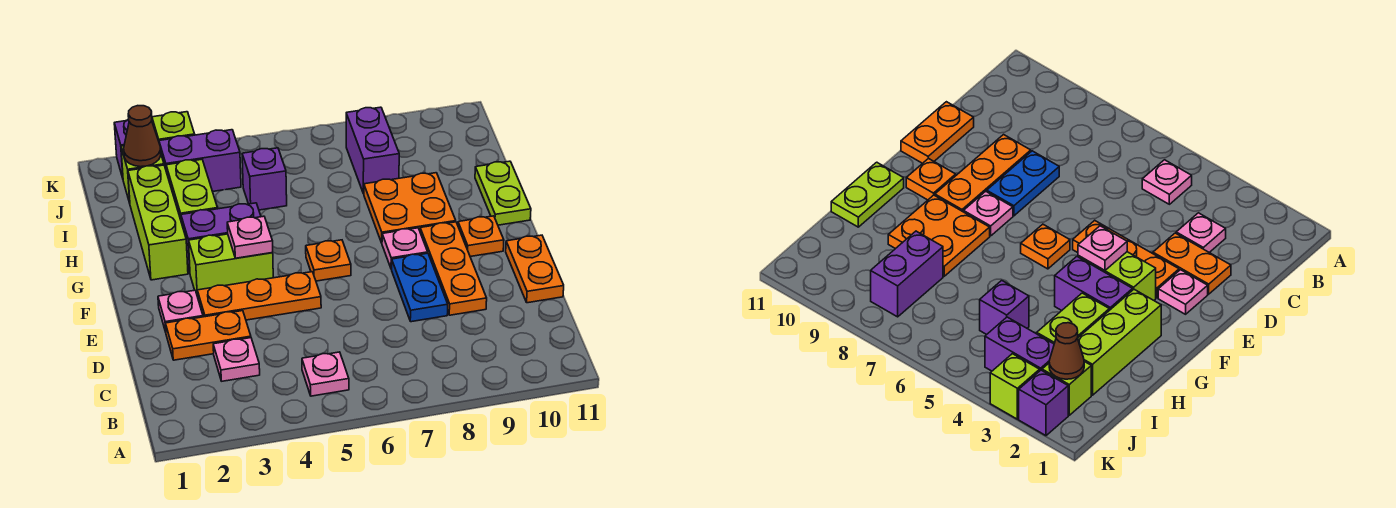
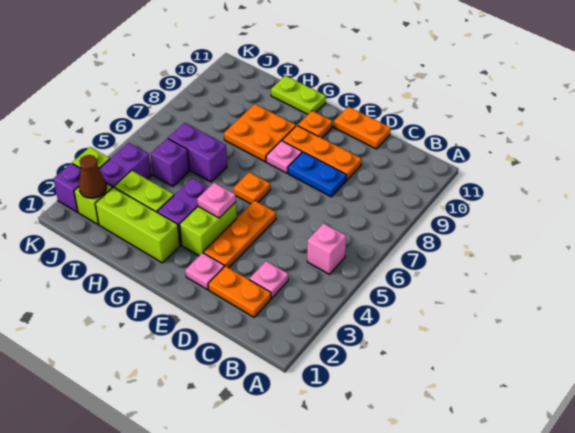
pink plate B5 level 1 -> pink brick B5 level 1
orange plate D2:D3 level 1 -> orange plate C2:D2 level 1
purple brick I8:J8 level 1 -> purple brick H6:I6 level 1

